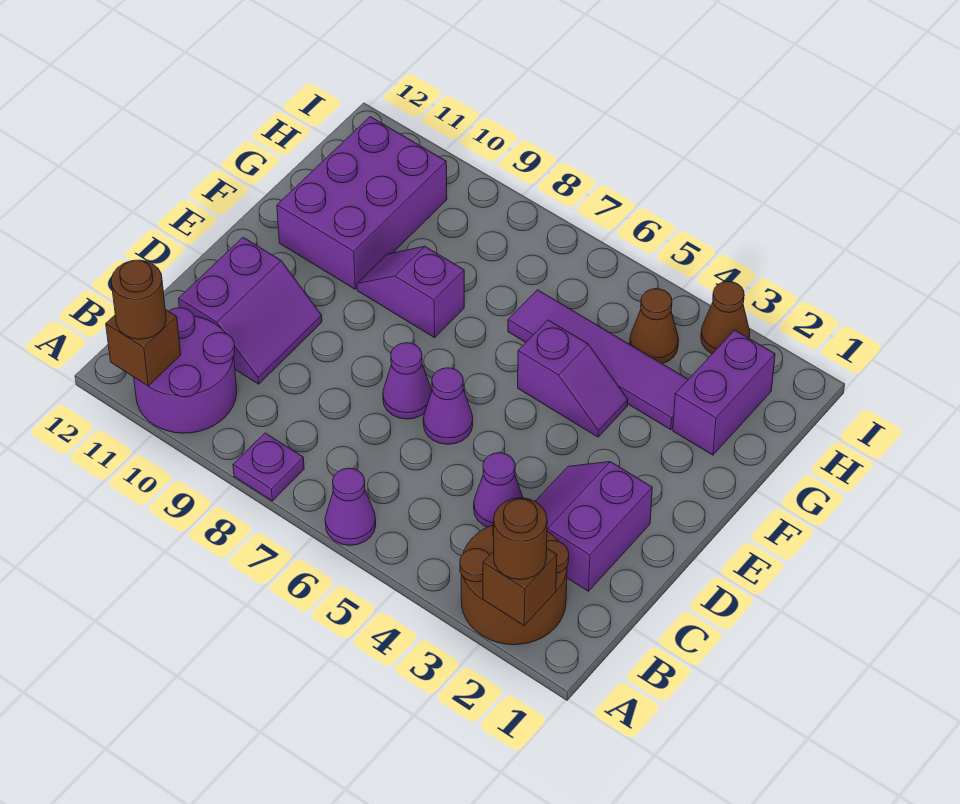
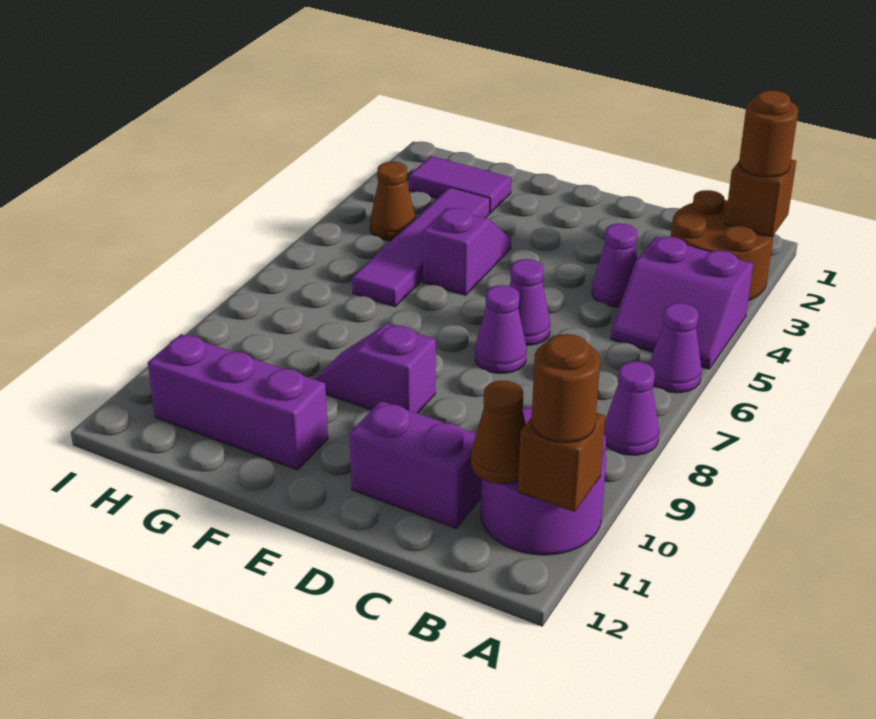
purple plate A8 level 1 -> purple cone A8 level 1
purple slope C2:D3 level 1 top 2 -> purple slope A4:B5 level 1 top 4
purple slope F8:F9 level 1 top 8 -> purple slope E9:F9 level 1 top E
purple brick F10:H11 level 1 -> purple brick F11:H11 level 1
purple brick G2:H2 level 1 -> purple tile G2:H2 level 1
brown cone I3 level 1 -> brown cone B11 level 2

